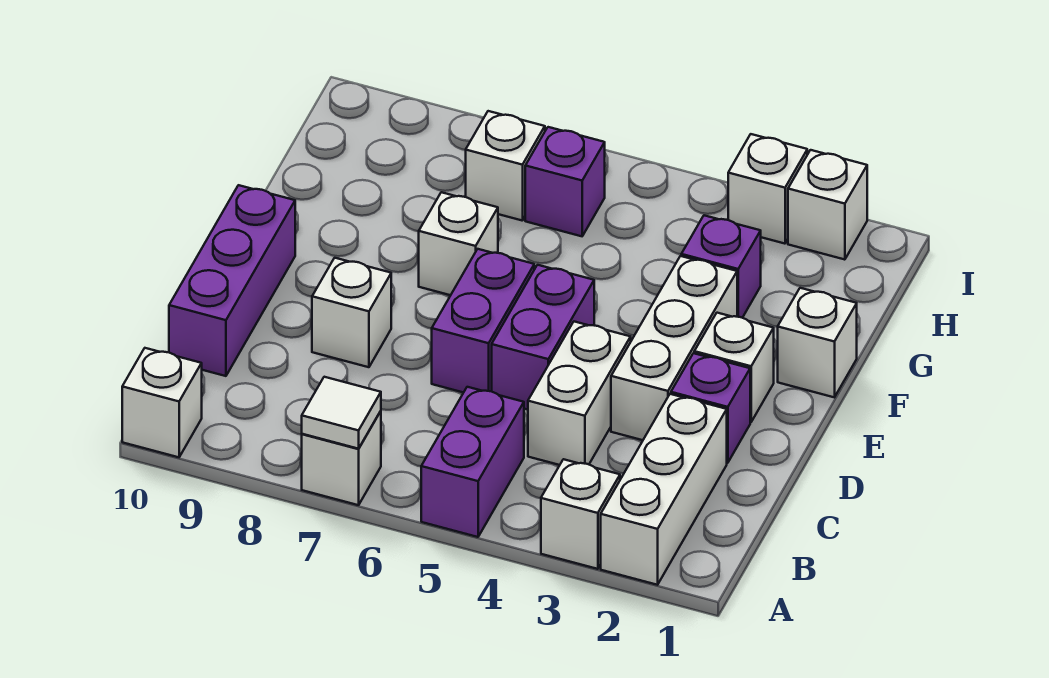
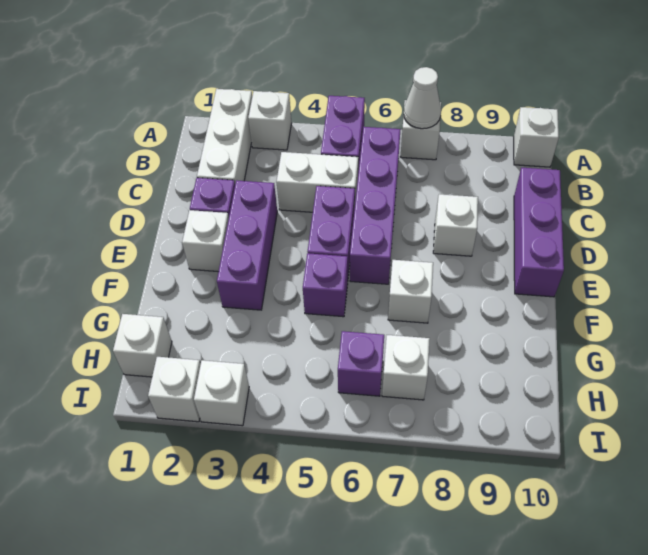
white tile A7 level 2 -> white cone A7 level 2
white brick C4:D4 level 1 -> white brick C4:C5 level 1
white brick D3:F3 level 1 -> purple brick D3:F3 level 1
purple brick D6:E6 level 1 -> purple brick B6:E6 level 1
white brick F1 level 1 -> white brick H1 level 1
purple brick G3 level 1 -> purple brick F5 level 1

